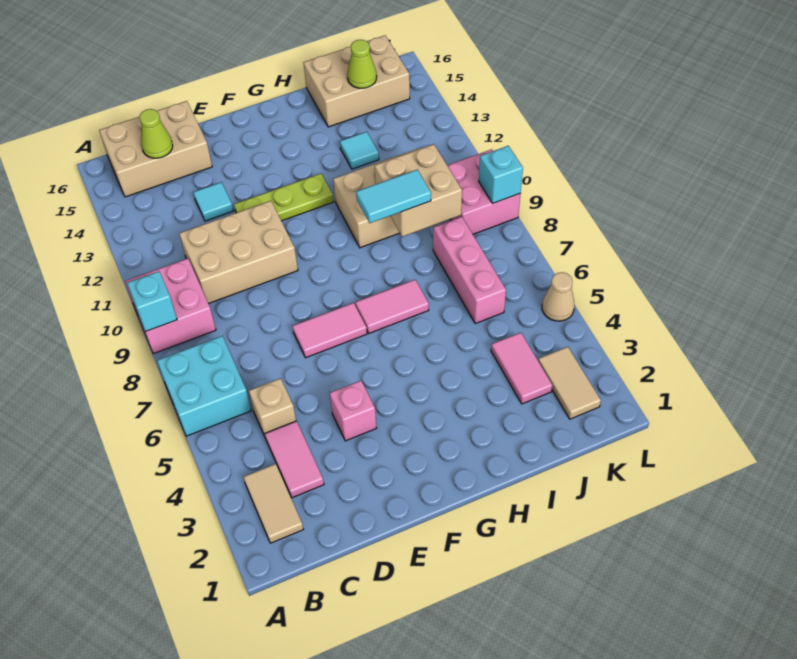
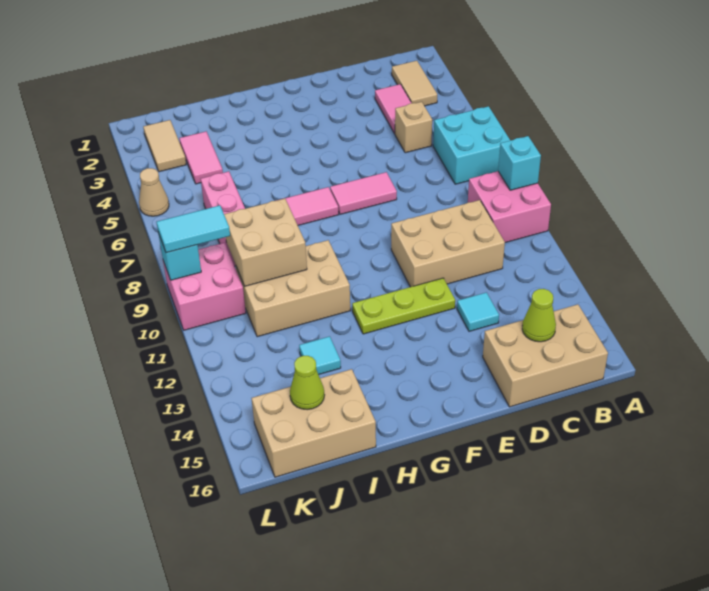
pink brick E4 level 1 -> none
cyan tile H9:I9 level 3 -> cyan tile K9:L9 level 3

